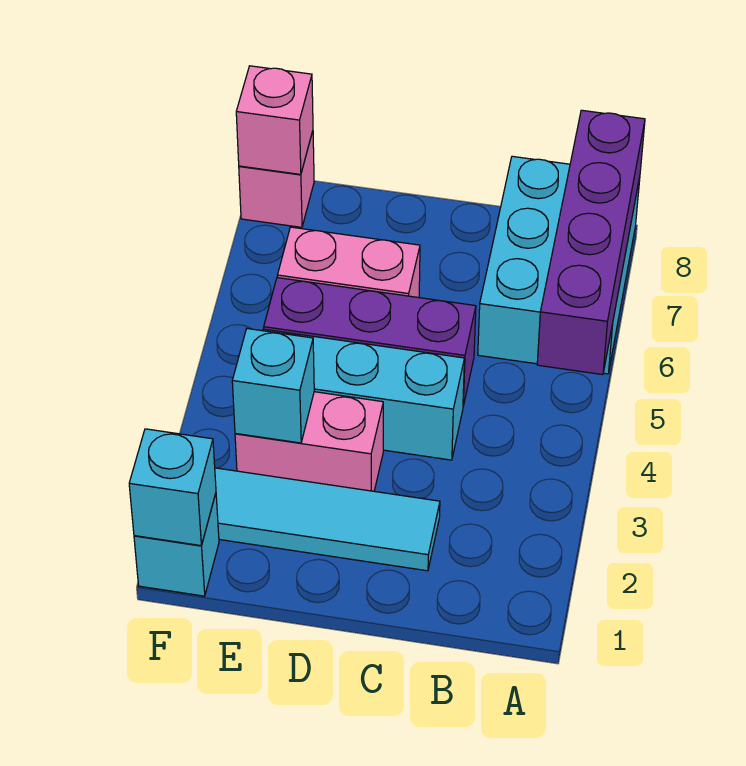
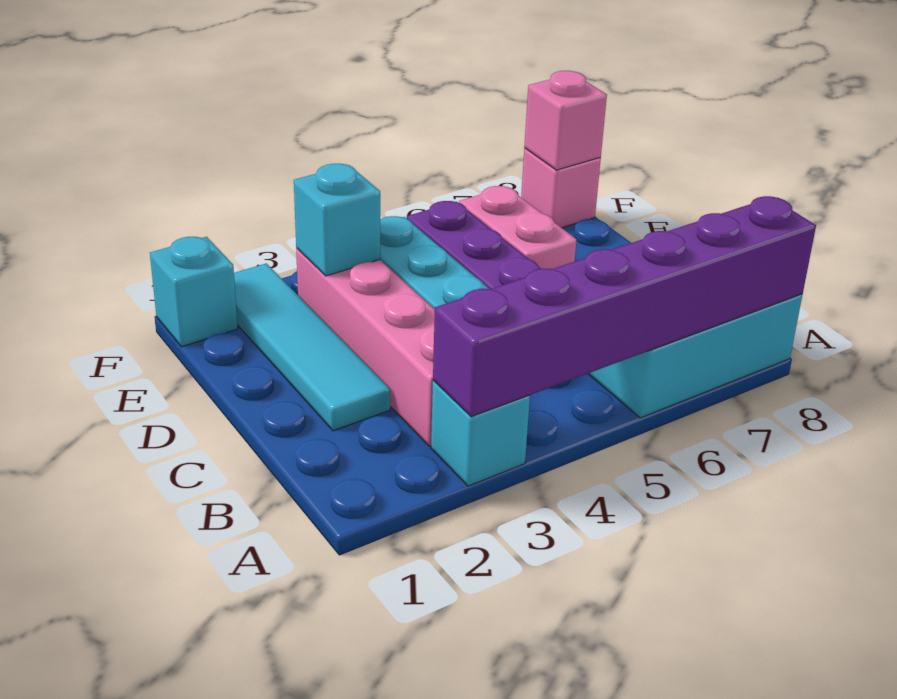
purple brick A5:A8 level 2 -> purple brick A3:A8 level 2
pink brick D3:E3 level 1 -> pink brick B3:E3 level 1
cyan brick F1 level 2 -> cyan brick A3 level 1

